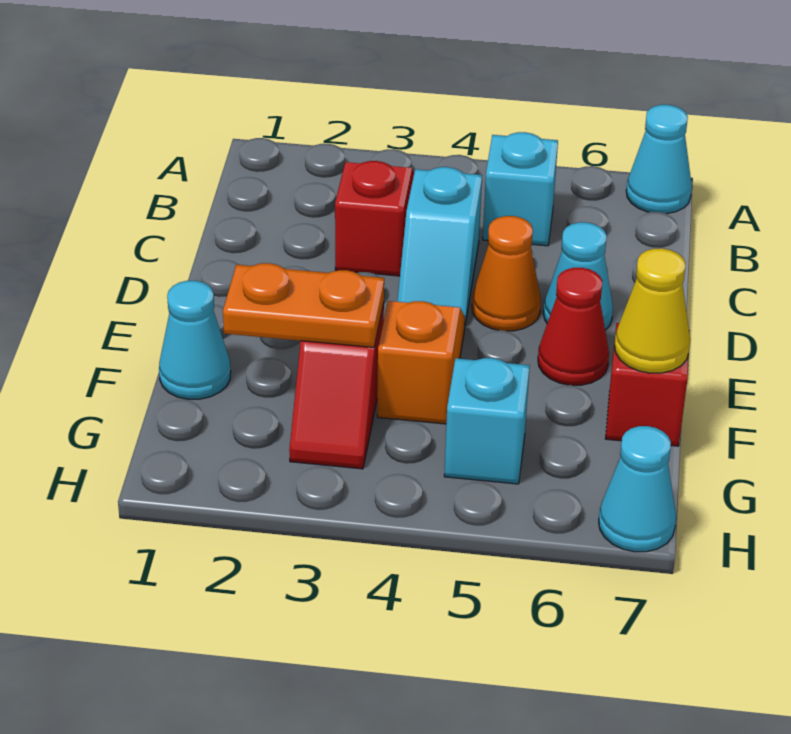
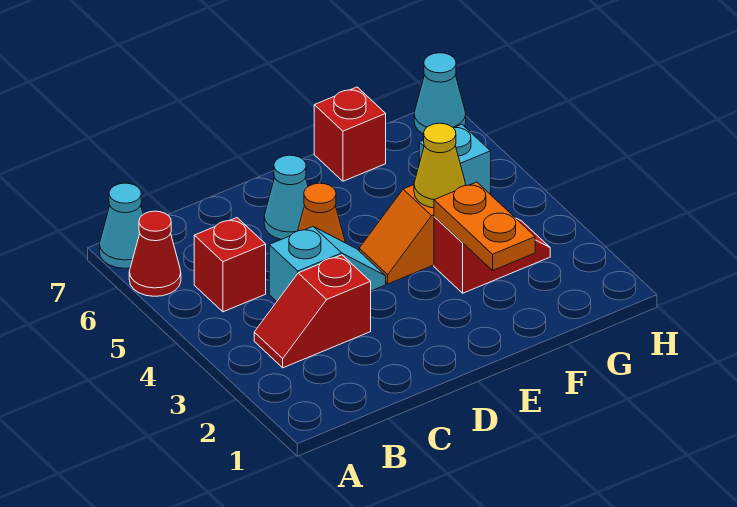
cyan brick B5 level 1 -> red brick B5 level 1
red cone E6 level 1 -> red cone A6 level 1
cyan cone F1 level 1 -> none
yellow cone F7 level 2 -> yellow cone F4 level 2

